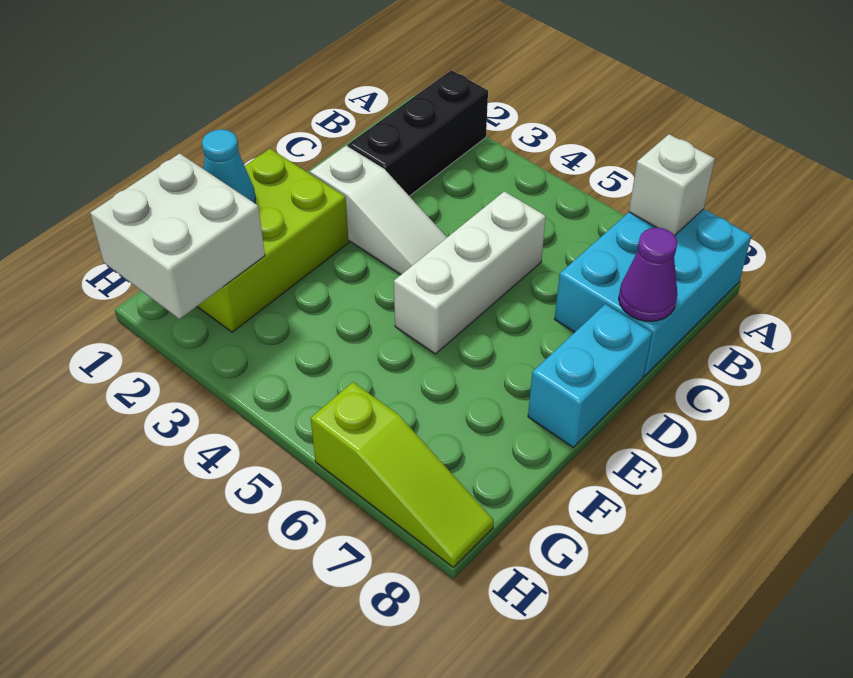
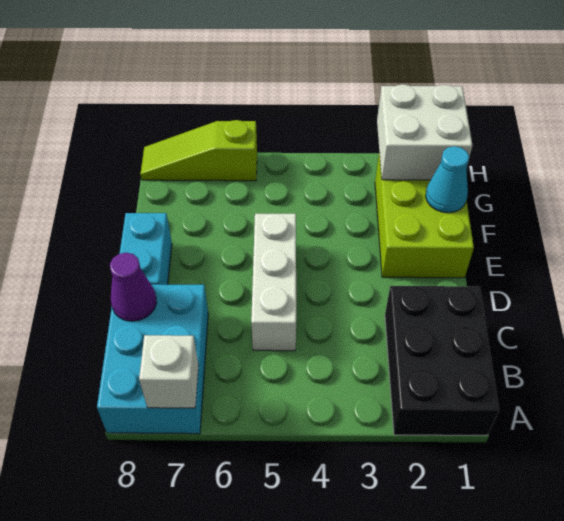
black brick A2:C2 level 1 -> black brick A1:C2 level 1
white slope D2:D4 level 1 top 2 -> none

